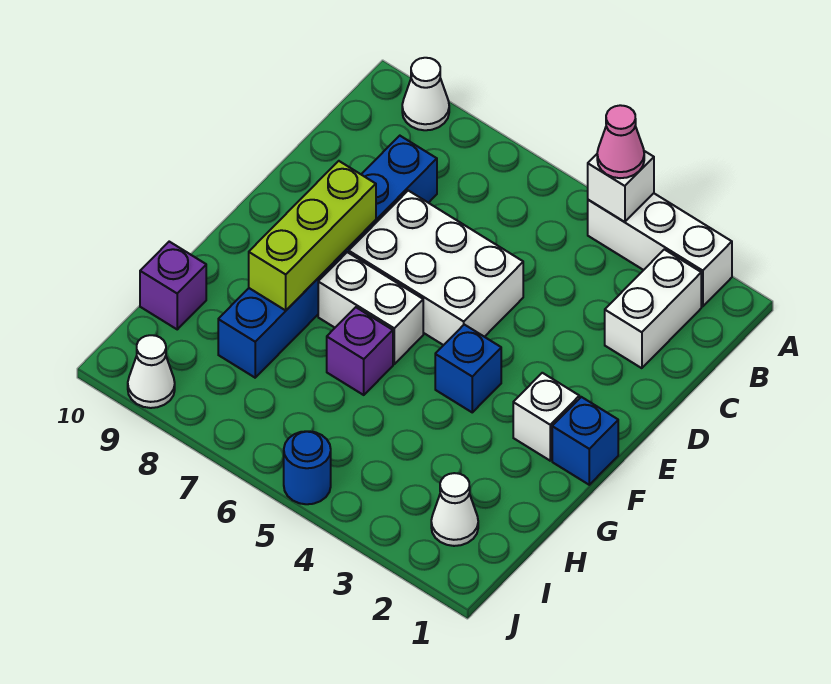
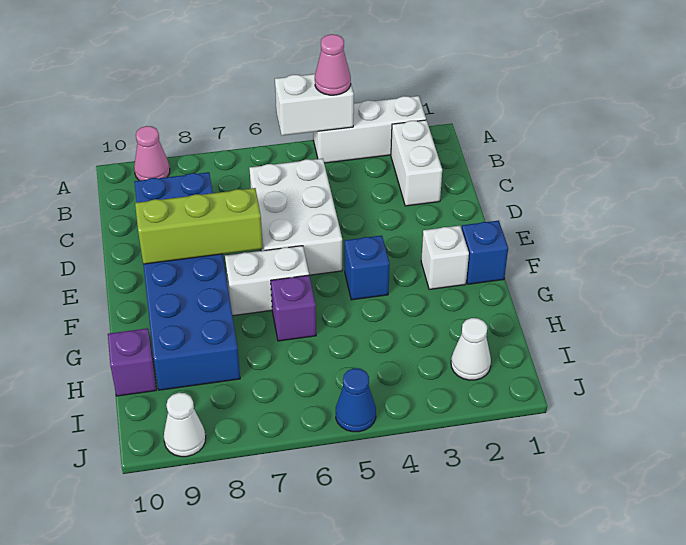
white brick A4 level 2 -> white brick A4:A5 level 2
white cone A9 level 1 -> pink cone A9 level 1
blue brick C8:H8 level 1 -> blue brick C8:H9 level 1
white brick D5:E7 level 1 -> white brick C5:E6 level 1
lime brick E8:G8 level 2 -> lime brick E7:E9 level 2
blue round brick J5 level 1 -> blue cone J5 level 1

